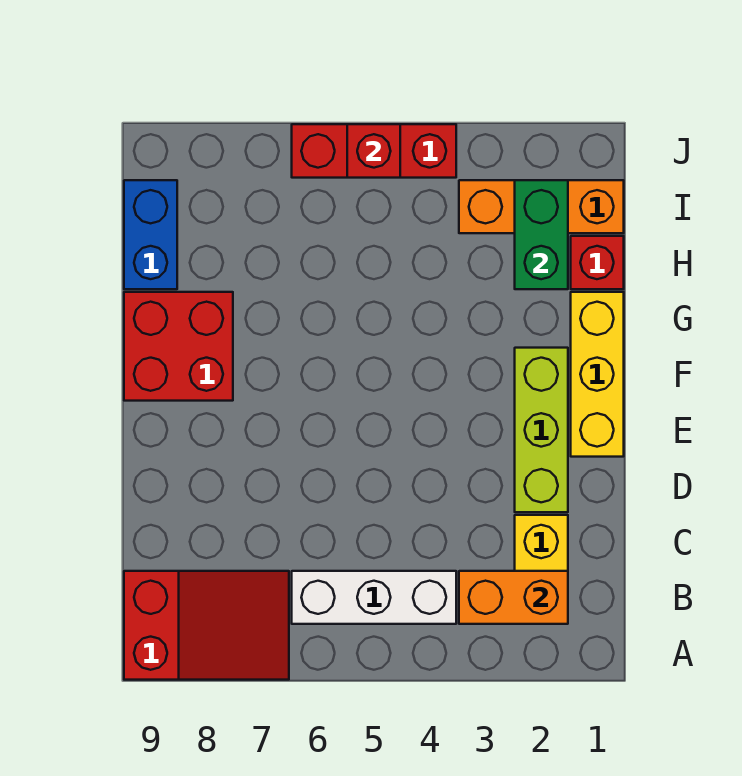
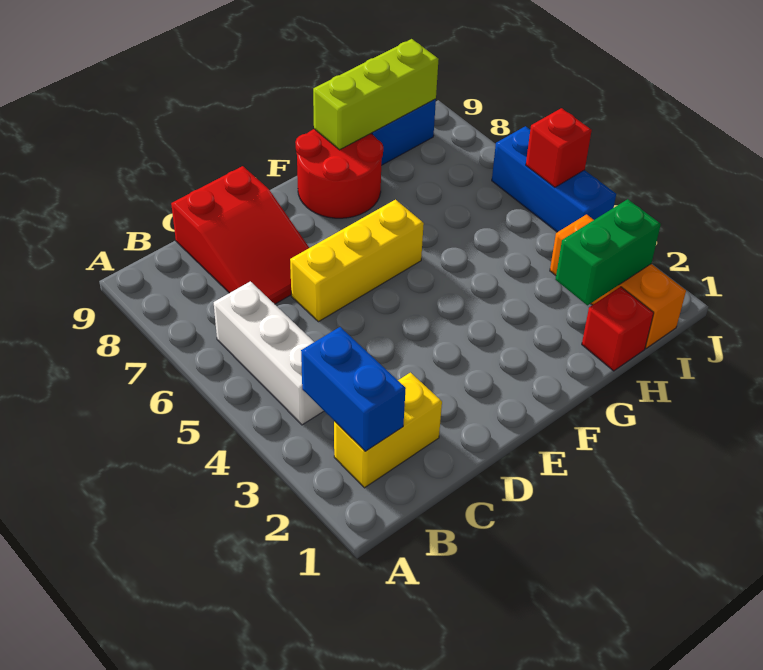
red slope A7:B9 level 1 top 9 -> red slope C7:D9 level 1 top 9
orange brick B2:B3 level 2 -> blue brick B2:B3 level 2
lime brick D2:F2 level 1 -> lime brick G9:I9 level 2
yellow brick E1:G1 level 1 -> yellow brick D6:F6 level 1
red brick F8:G9 level 1 -> red round brick F8:G9 level 1
red brick J4:J6 level 1 -> blue brick J4:J6 level 1

